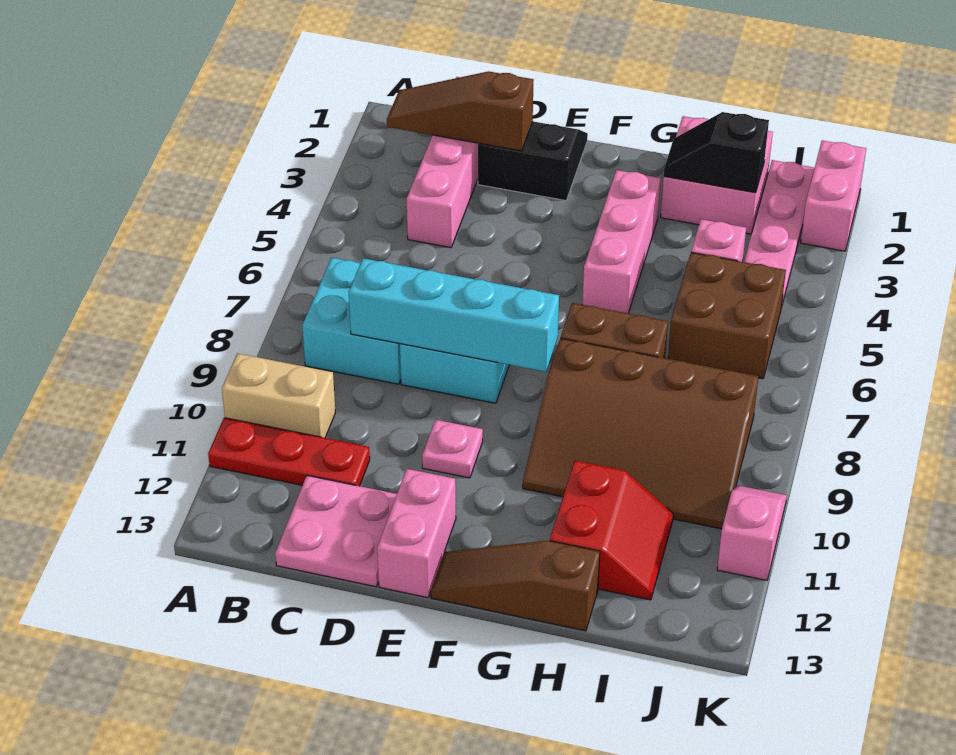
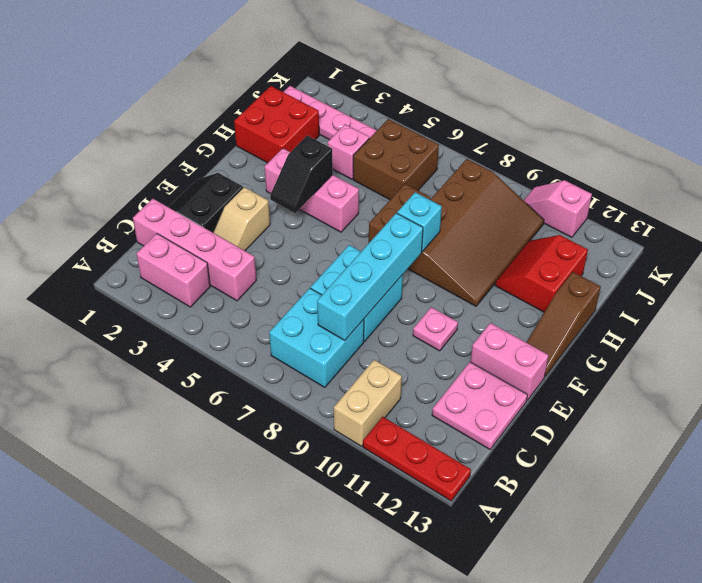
red plate A11:C11 level 1 -> red plate A11:A13 level 1
brown slope B2:D2 level 2 top D -> none
none -> tan slope D3:E3 level 1 top E
none -> cyan brick G8 level 2
pink brick H1:I2 level 1 -> red brick H1:I2 level 1
black slope H2:I2 level 2 top I -> black slope F4:G4 level 2 top G
red slope H11:I12 level 1 top H -> red slope H11:I12 level 1 top 12
pink brick K1:K2 level 1 -> pink brick B2:B3 level 1

